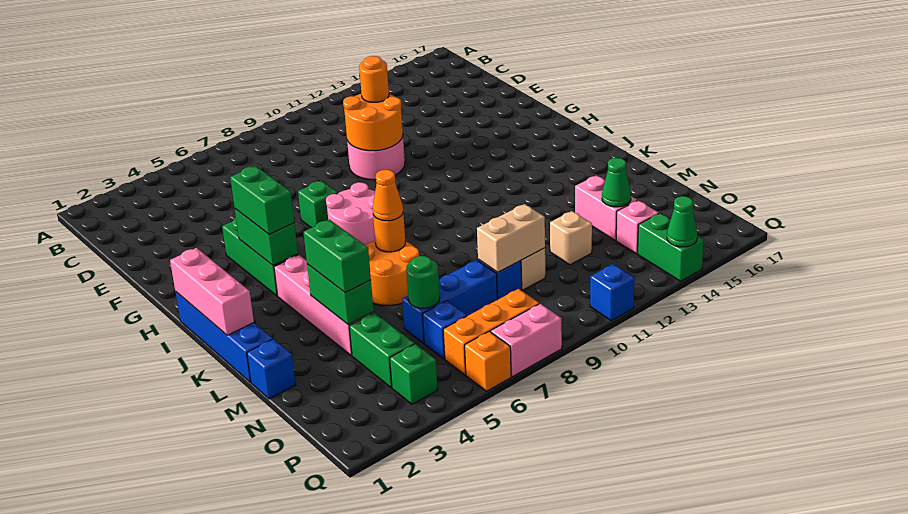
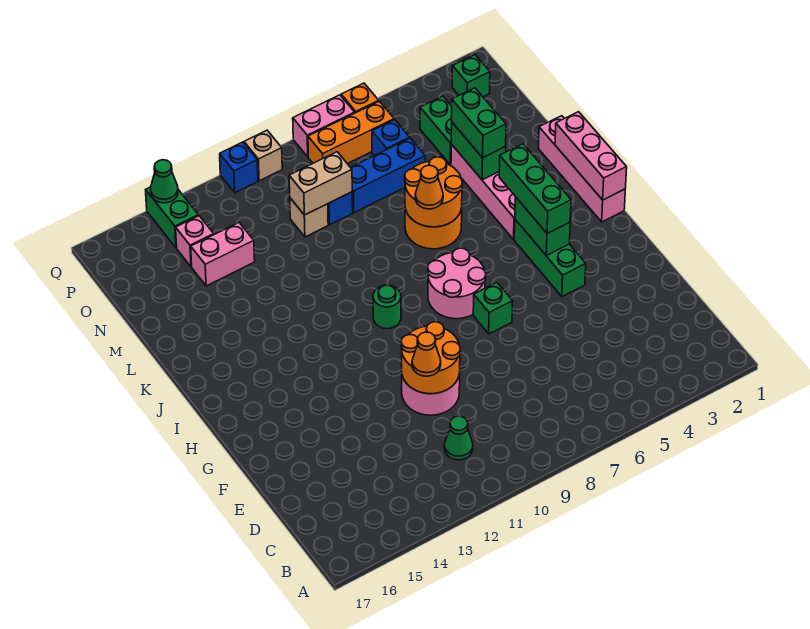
orange round brick E11 level 3 -> orange cone E11 level 3
green brick H4:I4 level 3 -> green brick H4:J4 level 3
blue brick I1:L1 level 1 -> pink brick I1:L1 level 1
orange round brick K7 level 2 -> orange round brick K6:L7 level 2
blue brick M1 level 1 -> none
pink brick M14:N14 level 1 -> pink brick N13:N14 level 1
green round brick N6 level 2 -> green round brick I10 level 1
tan brick N12 level 1 -> tan brick Q10 level 1
green cone N14 level 2 -> green cone C11 level 1
green brick P4 level 1 -> green brick P2 level 1

